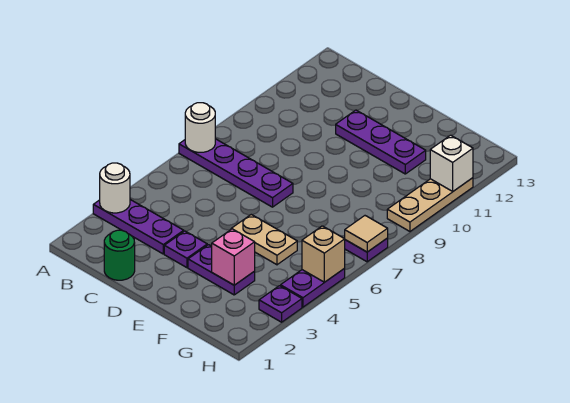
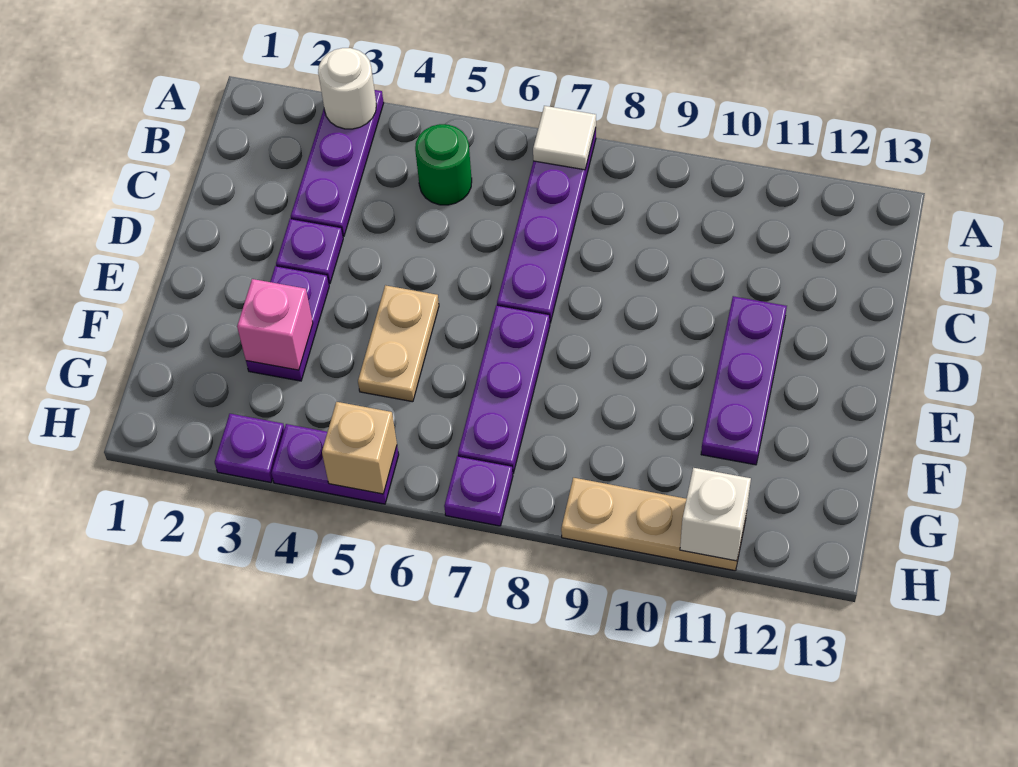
white round brick A7 level 2 -> white tile A7 level 2
green round brick C1 level 1 -> green round brick B5 level 1
none -> purple plate E7:G7 level 1
tan tile H7 level 2 -> none

